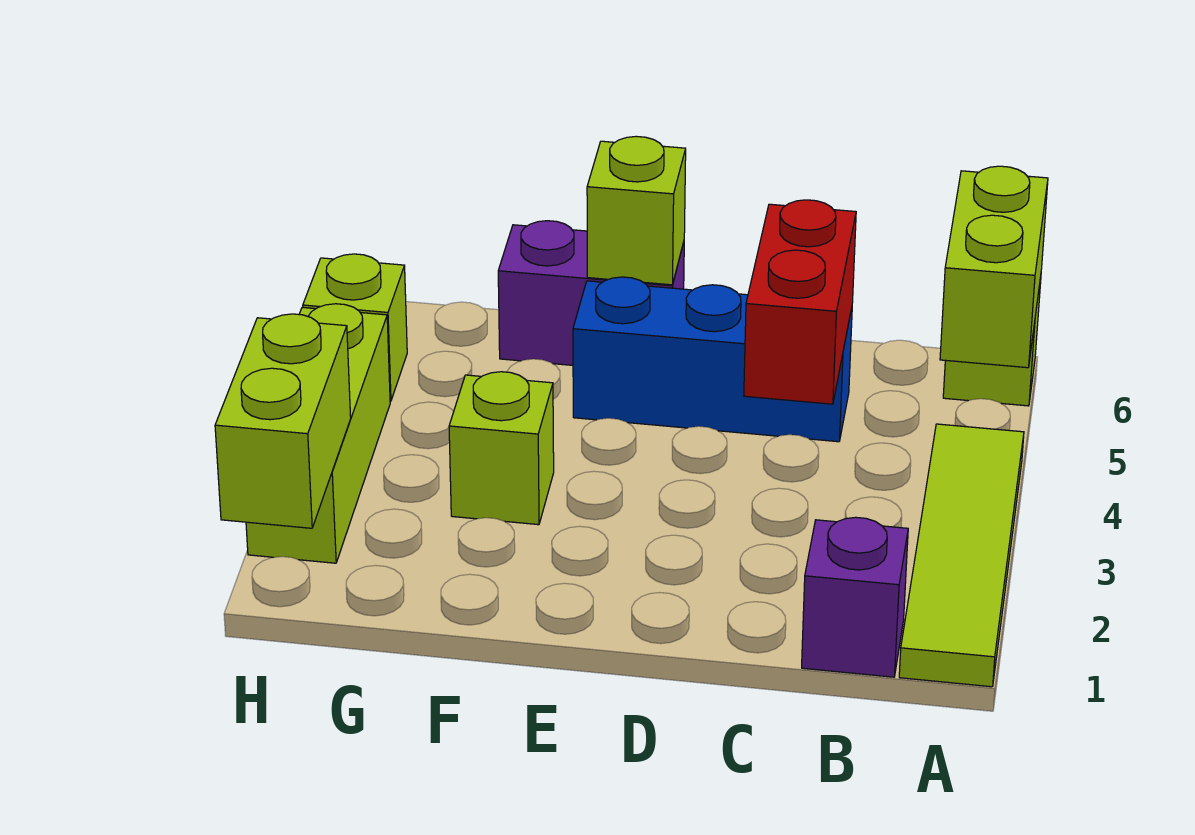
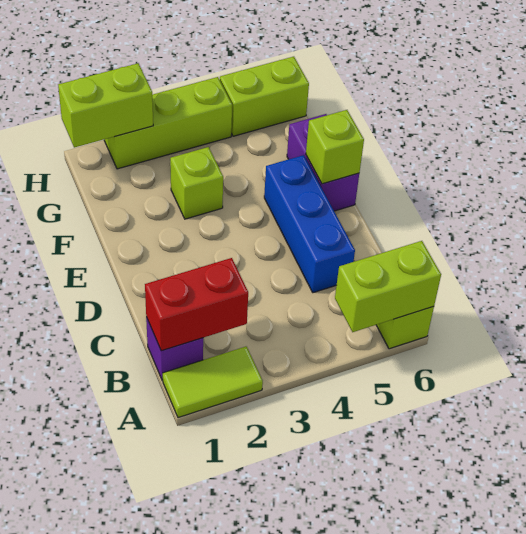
lime tile A1:A4 level 1 -> lime tile A1:A2 level 1
red brick C4:C5 level 2 -> red brick B1:B2 level 2
lime brick H5 level 1 -> lime brick H5:H6 level 1

